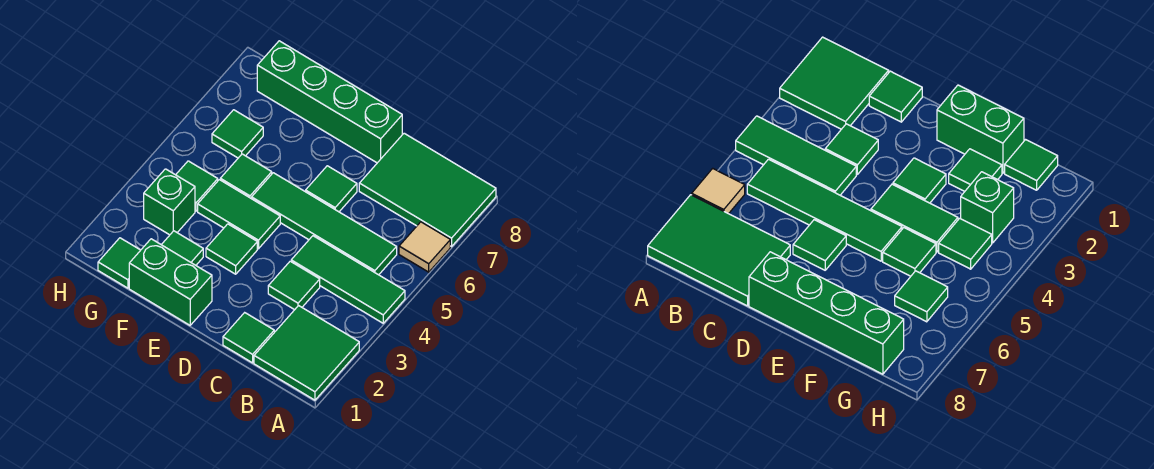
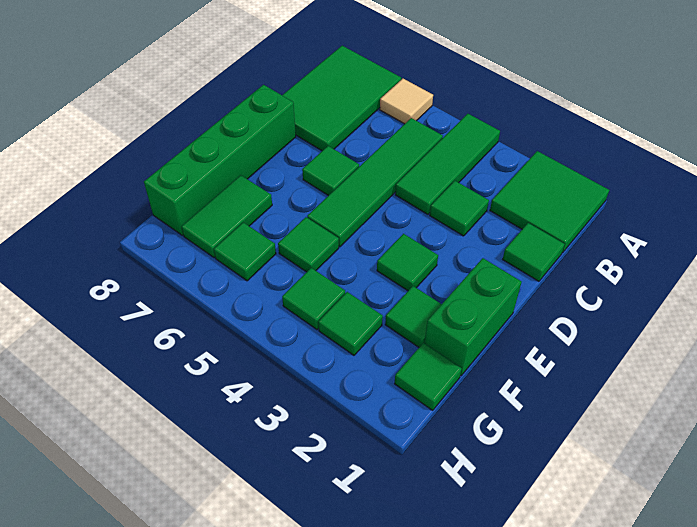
green tile E4:F4 level 1 -> green tile F7:G7 level 1
green brick G3 level 1 -> green tile G3 level 1

